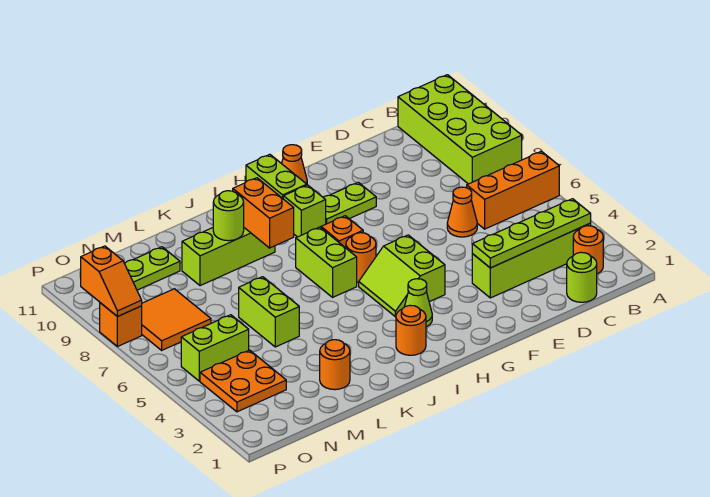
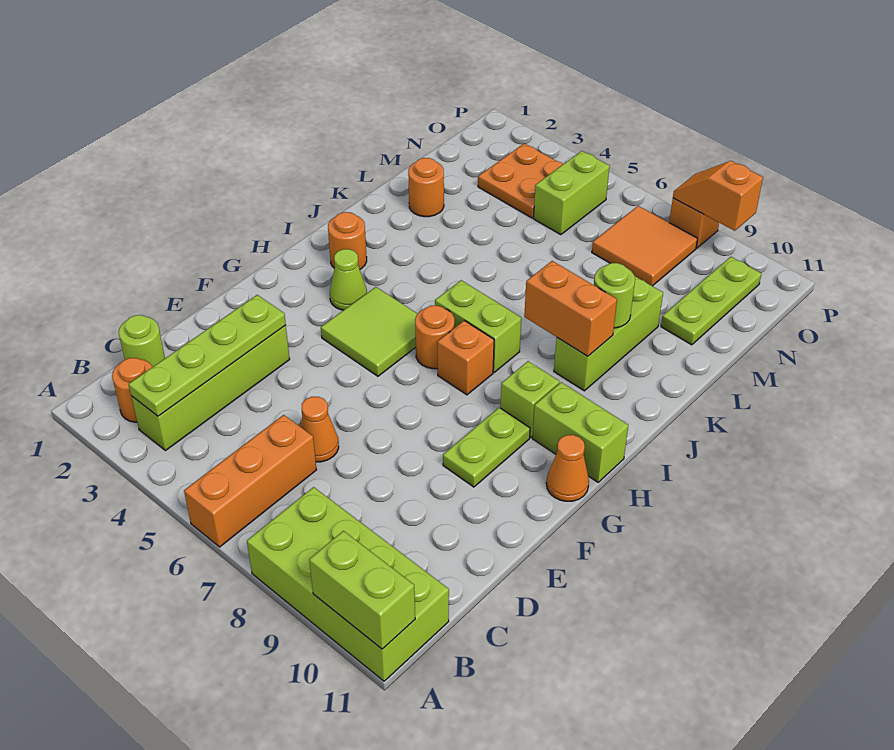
lime slope G4:H5 level 1 top G -> lime tile G4:H5 level 1
lime brick L5:L6 level 1 -> lime brick A10:A11 level 2

